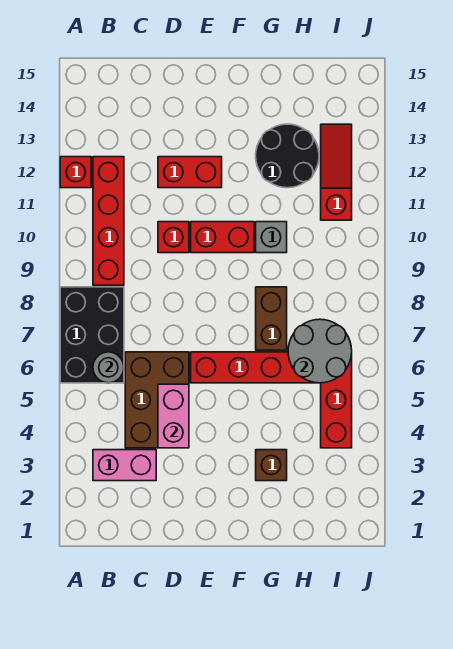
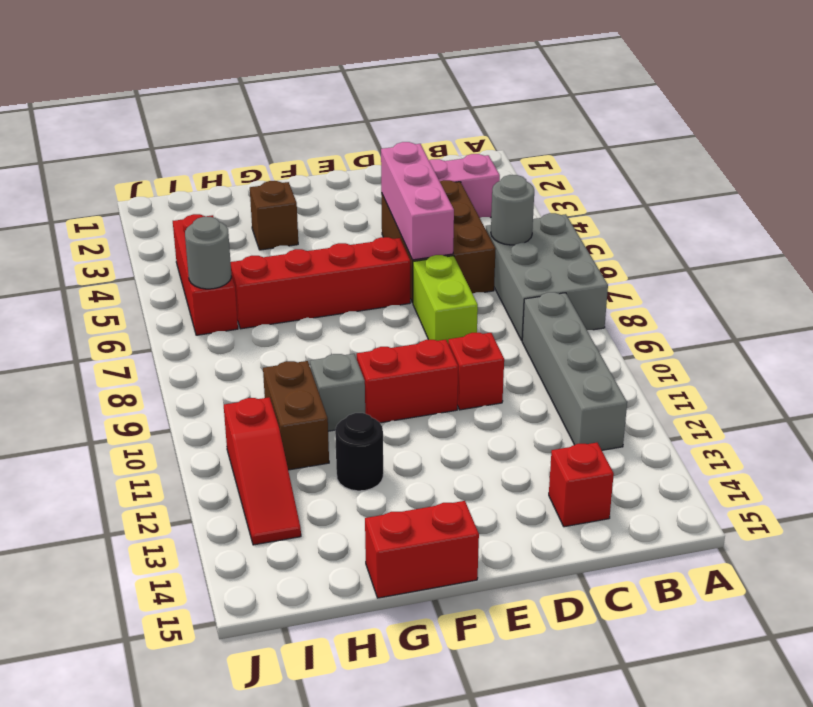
black brick A6:B8 level 1 -> grey brick A6:B8 level 1
red brick A12 level 1 -> red brick C14 level 1
red brick B9:B12 level 1 -> grey brick B9:B12 level 1
pink brick D4:D5 level 2 -> pink brick D4:D6 level 2
none -> lime brick D7:D8 level 1
red brick D12:E12 level 1 -> red brick F15:G15 level 1
brown brick G7:G8 level 1 -> brown brick H10:H11 level 1
black round brick G12:H13 level 1 -> black round brick G12 level 1
grey round brick H6:I7 level 2 -> grey round brick I6 level 2

